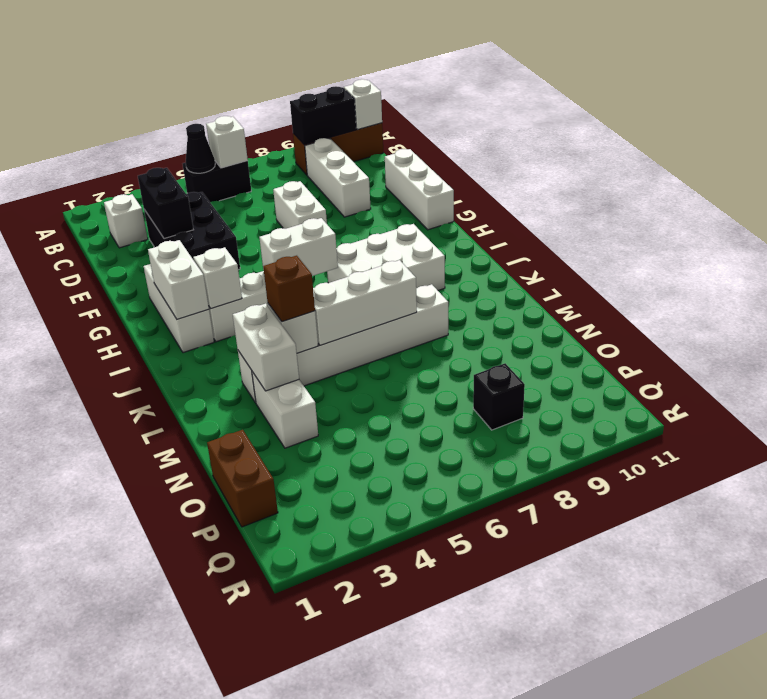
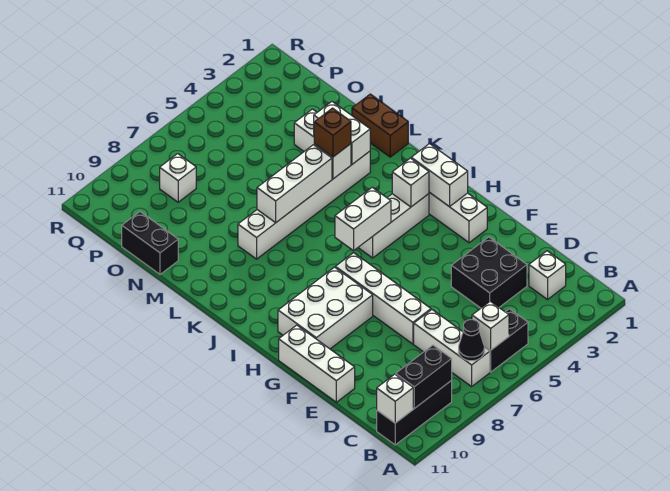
black cone B5 level 2 -> black cone B7 level 2
brown brick B9:B11 level 1 -> black brick B9:B11 level 1
white brick C9:E9 level 1 -> white brick B7:D7 level 1
black brick D3:F4 level 1 -> black brick D3:E4 level 1
black brick D3:E3 level 2 -> black brick N11:O11 level 1
white brick E7:F7 level 1 -> white brick E7:H7 level 1
white brick I7:J9 level 1 -> white brick G8:H10 level 1
brown brick O1:P1 level 1 -> brown brick L1:M1 level 1
black brick P8 level 1 -> white brick P8 level 1

